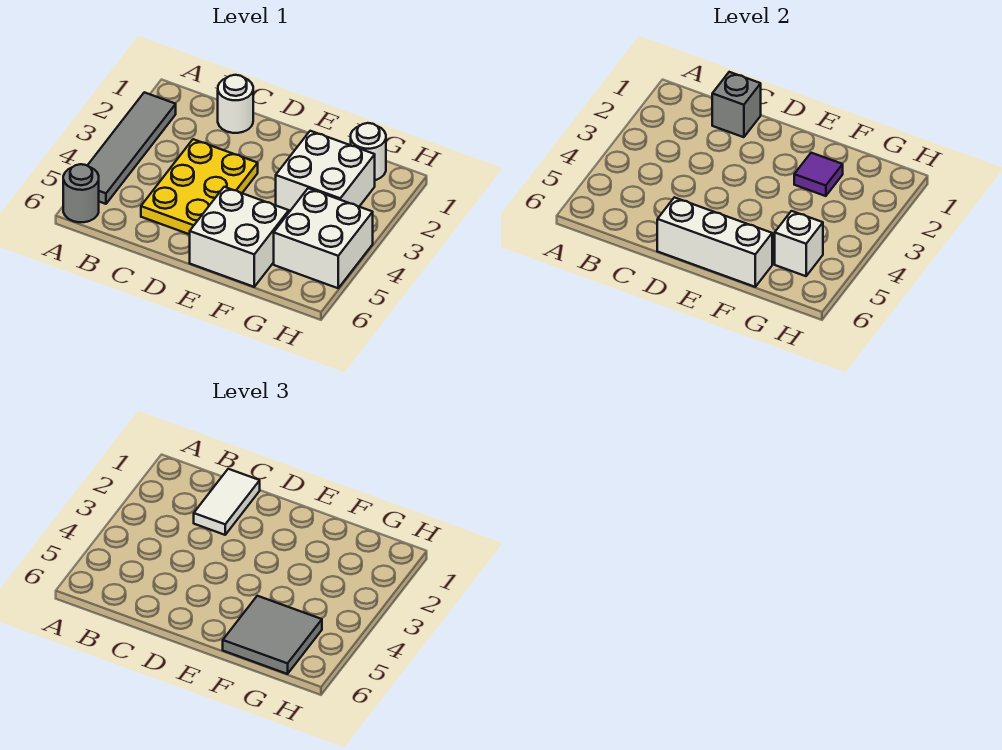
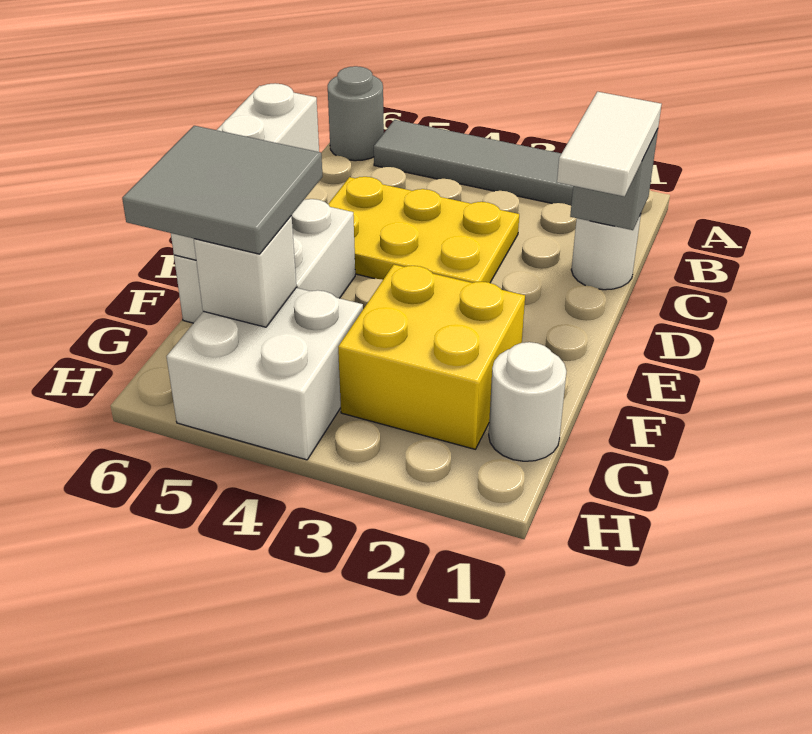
white tile C1:C2 level 3 -> white tile C1:D1 level 3
white brick F2:G3 level 1 -> yellow brick F2:G3 level 1
purple tile F2 level 2 -> none

